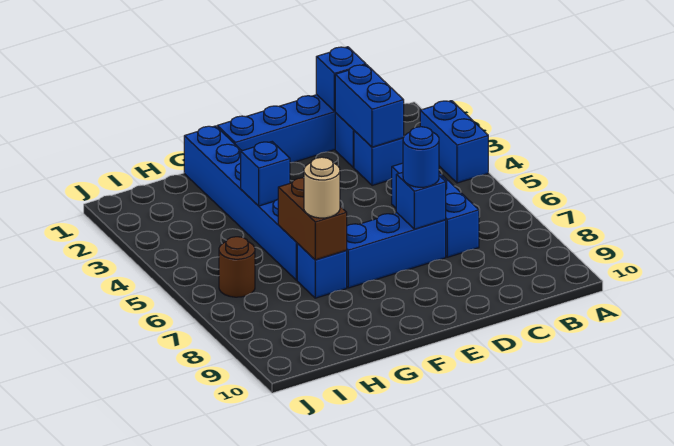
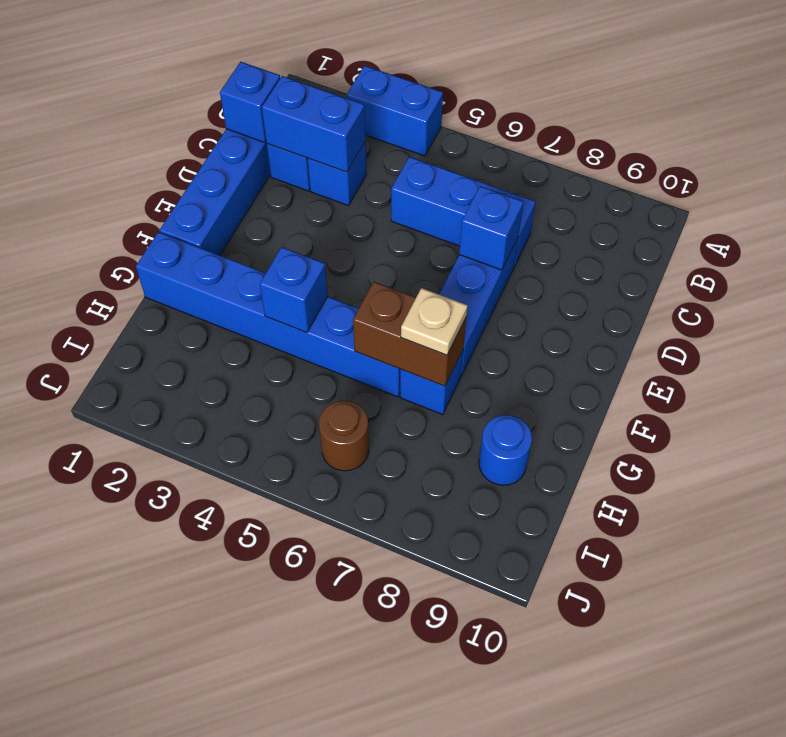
blue round brick D7 level 3 -> blue round brick H9 level 1
tan round brick G7 level 3 -> tan plate G7 level 3

